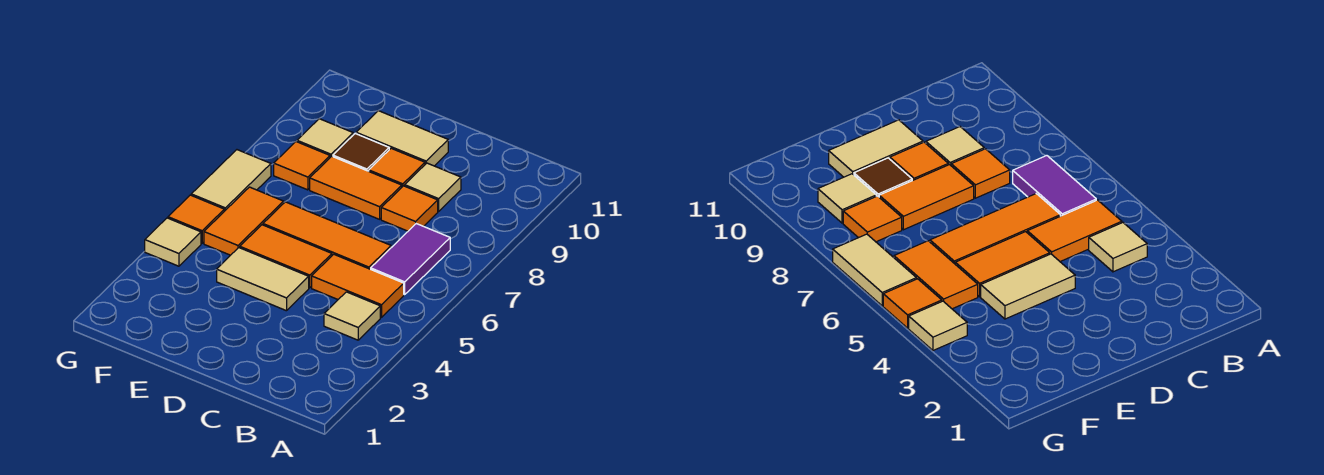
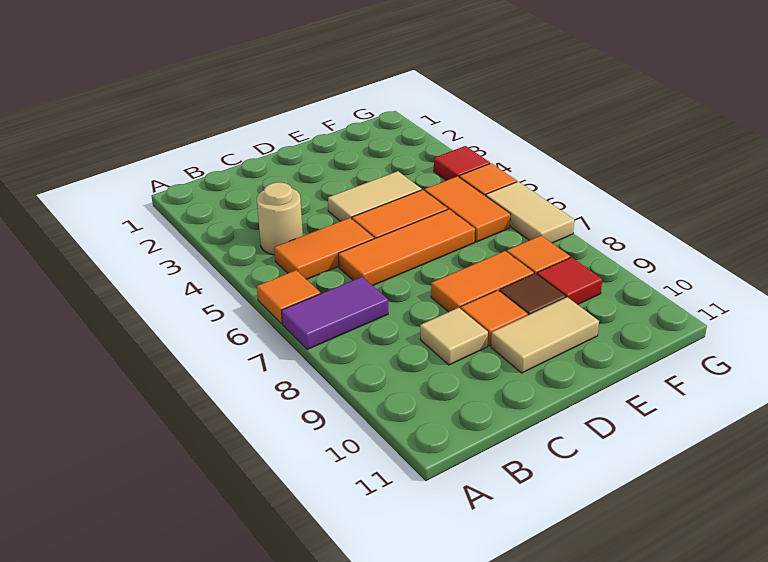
tan tile B4 level 1 -> tan round brick B4 level 1
purple tile B6:B7 level 1 -> purple tile A7:B7 level 1
orange tile C8 level 1 -> orange tile A6 level 1
tan tile F9 level 1 -> red tile F9 level 1
tan tile G4 level 1 -> red tile G4 level 1

